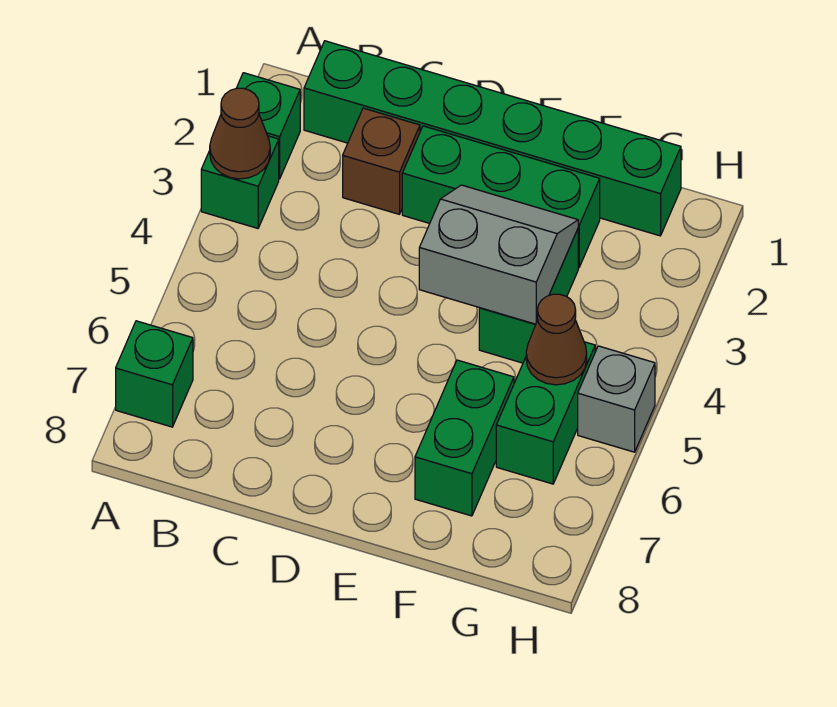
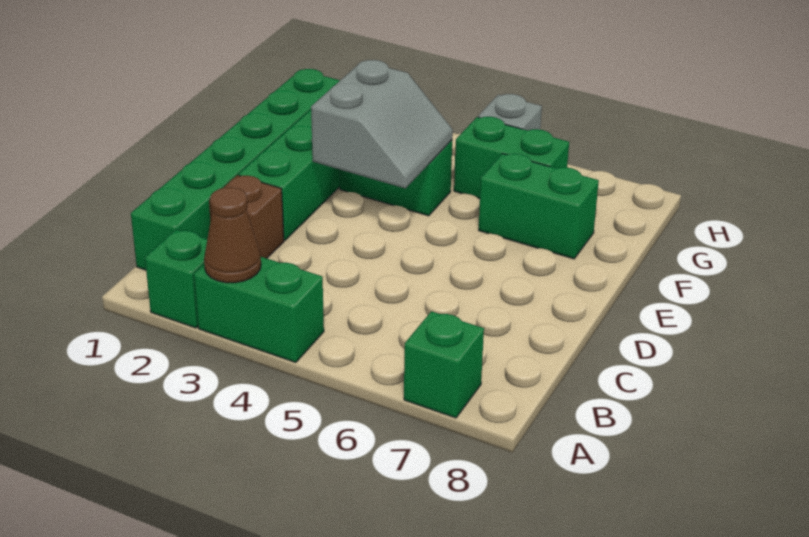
green brick A3 level 1 -> green brick A3:A4 level 1
grey slope E3:F4 level 2 top 4 -> grey slope E3:F4 level 2 top 3
brown cone G5 level 2 -> none

